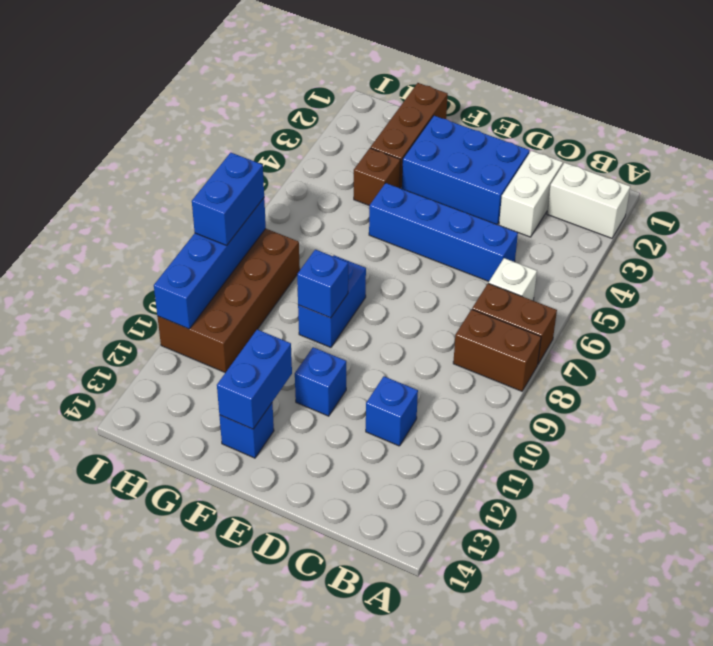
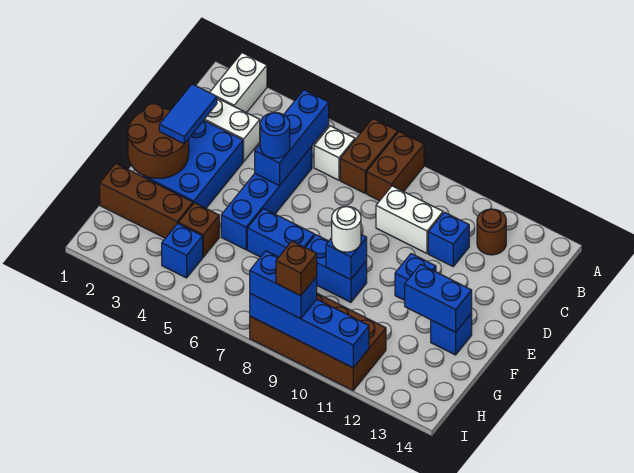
none -> blue brick B5:D5 level 2
none -> brown round brick B12 level 1
none -> white brick C9:C10 level 1
none -> blue tile D2:E2 level 3
none -> blue round brick D5 level 3
none -> brown round brick E1:F2 level 2
none -> blue brick F6:F7 level 1
none -> white round brick F9 level 3
none -> blue brick H4 level 1
none -> brown brick I9 level 4

